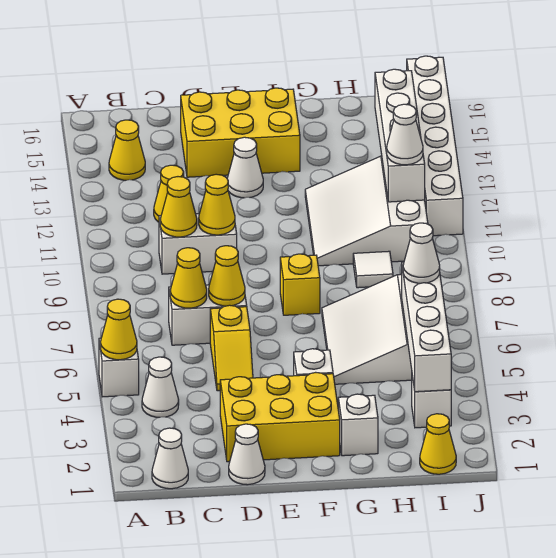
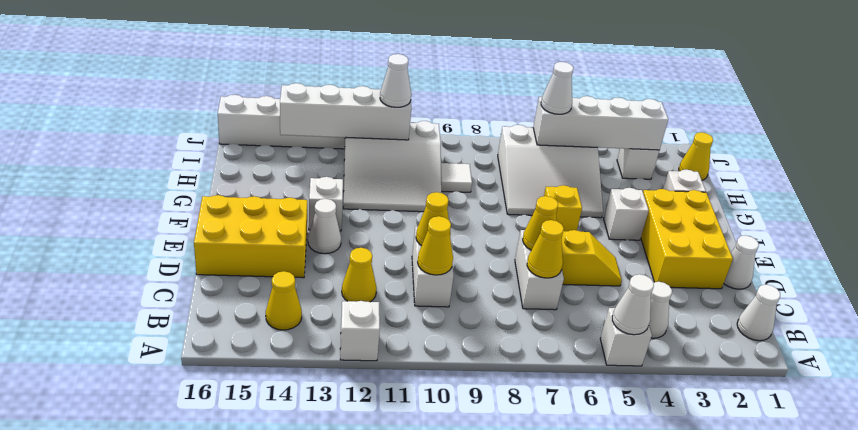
yellow cone A5 level 2 -> white cone A5 level 2
none -> white brick A12 level 1
yellow brick D14:F15 level 1 -> yellow brick D14:E16 level 1
yellow brick F8 level 1 -> yellow brick F6 level 1
none -> white brick F13 level 1

